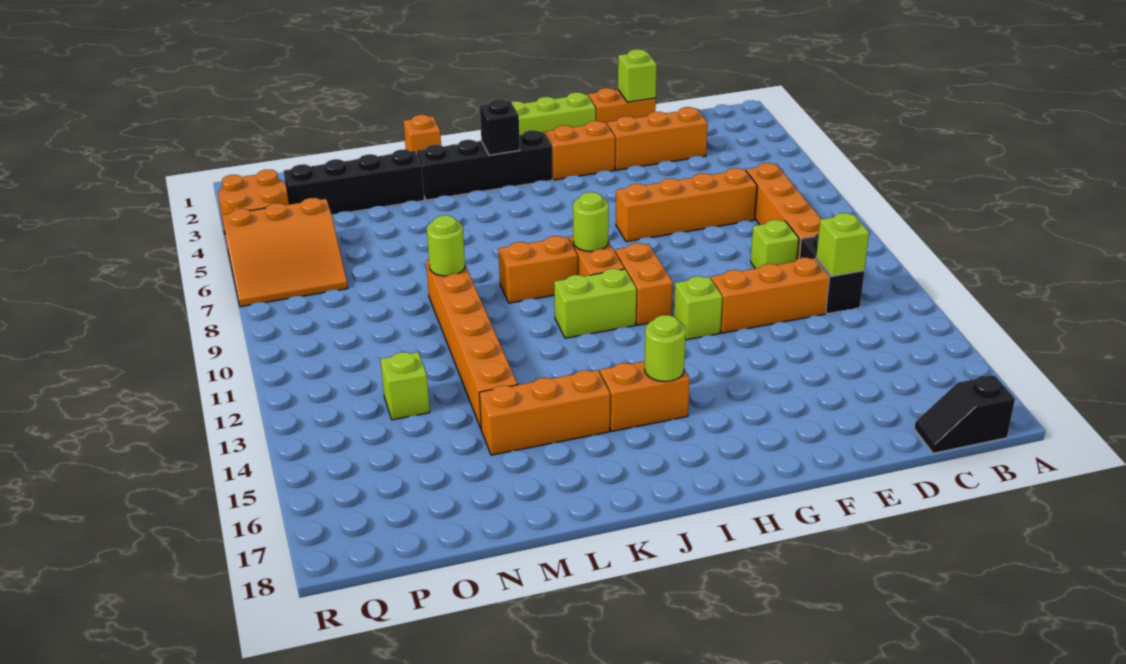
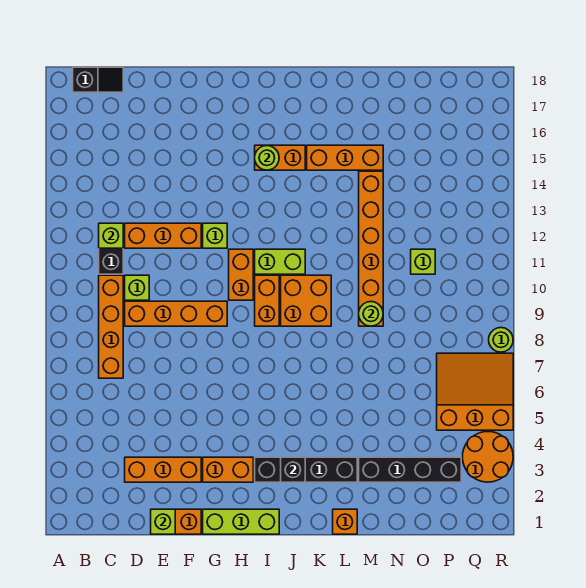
orange brick D7:G7 level 1 -> orange brick D9:G9 level 1
lime round brick I9 level 2 -> lime round brick R8 level 1
orange brick J9:K9 level 1 -> orange brick J9:K10 level 1
lime brick O13 level 1 -> lime brick O11 level 1

